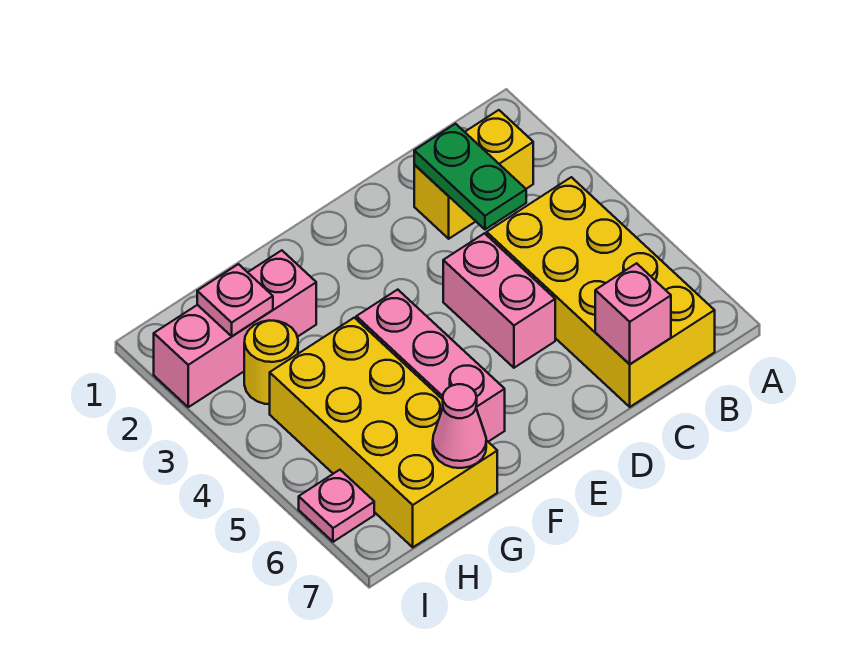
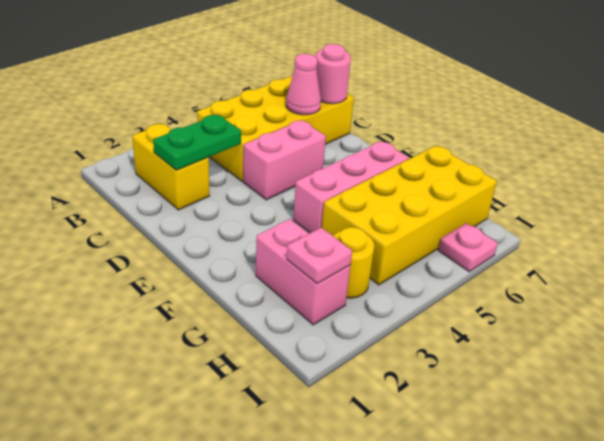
pink brick C7 level 2 -> pink round brick C7 level 2
pink brick G2:I2 level 1 -> pink brick G2:H2 level 1
pink cone G7 level 2 -> pink cone C6 level 2

